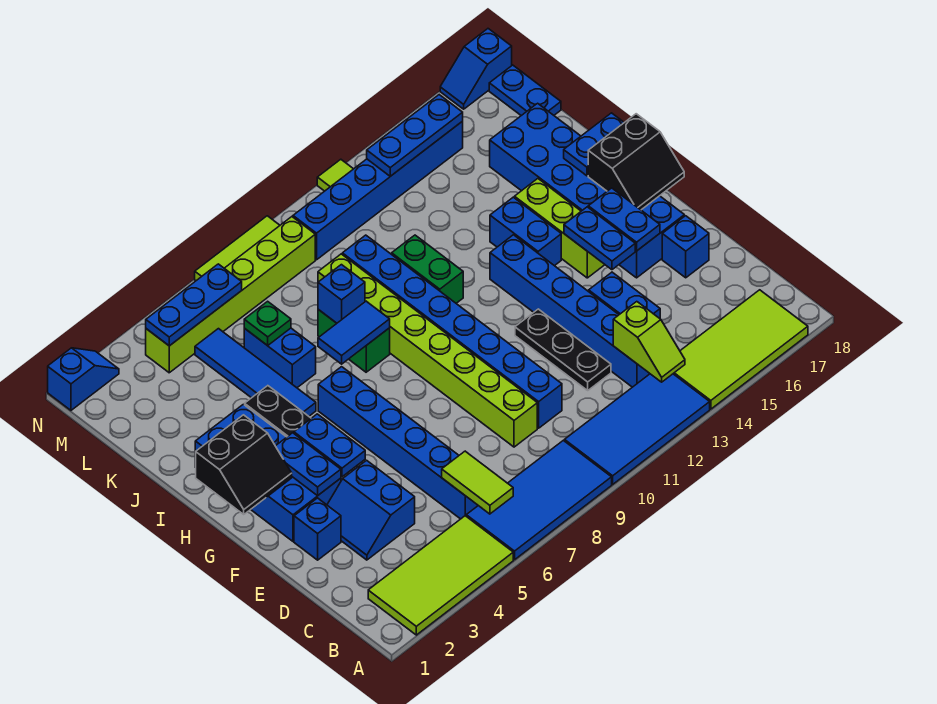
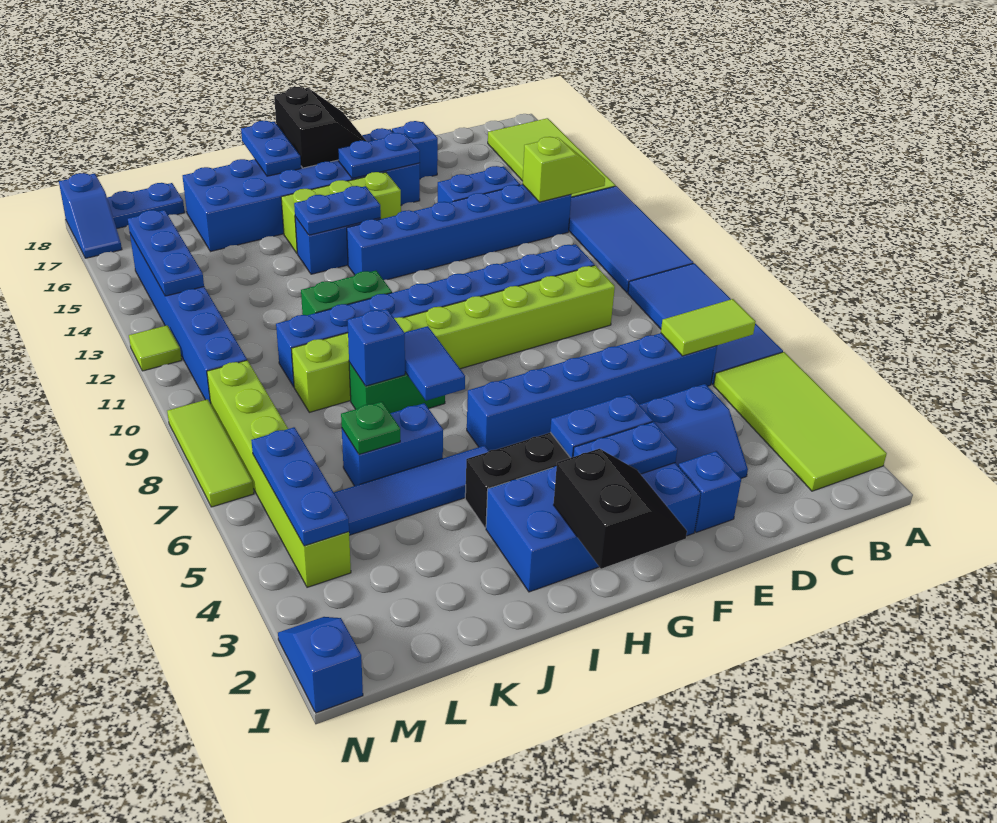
black plate D12:F12 level 1 -> none
blue plate F15:G15 level 2 -> blue plate H14:I14 level 2

